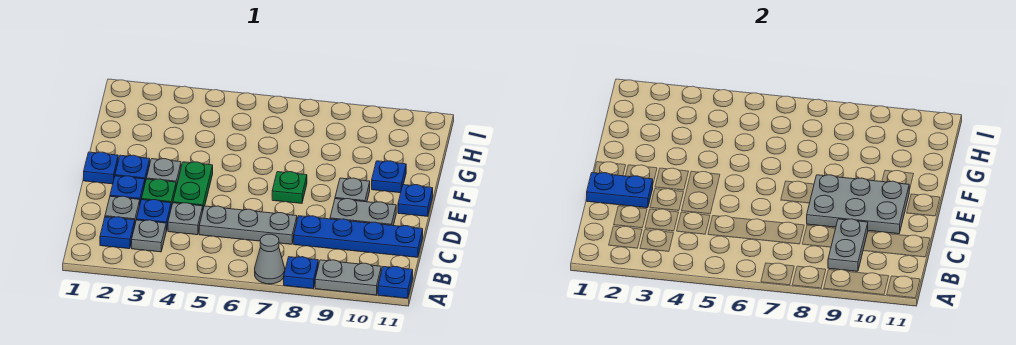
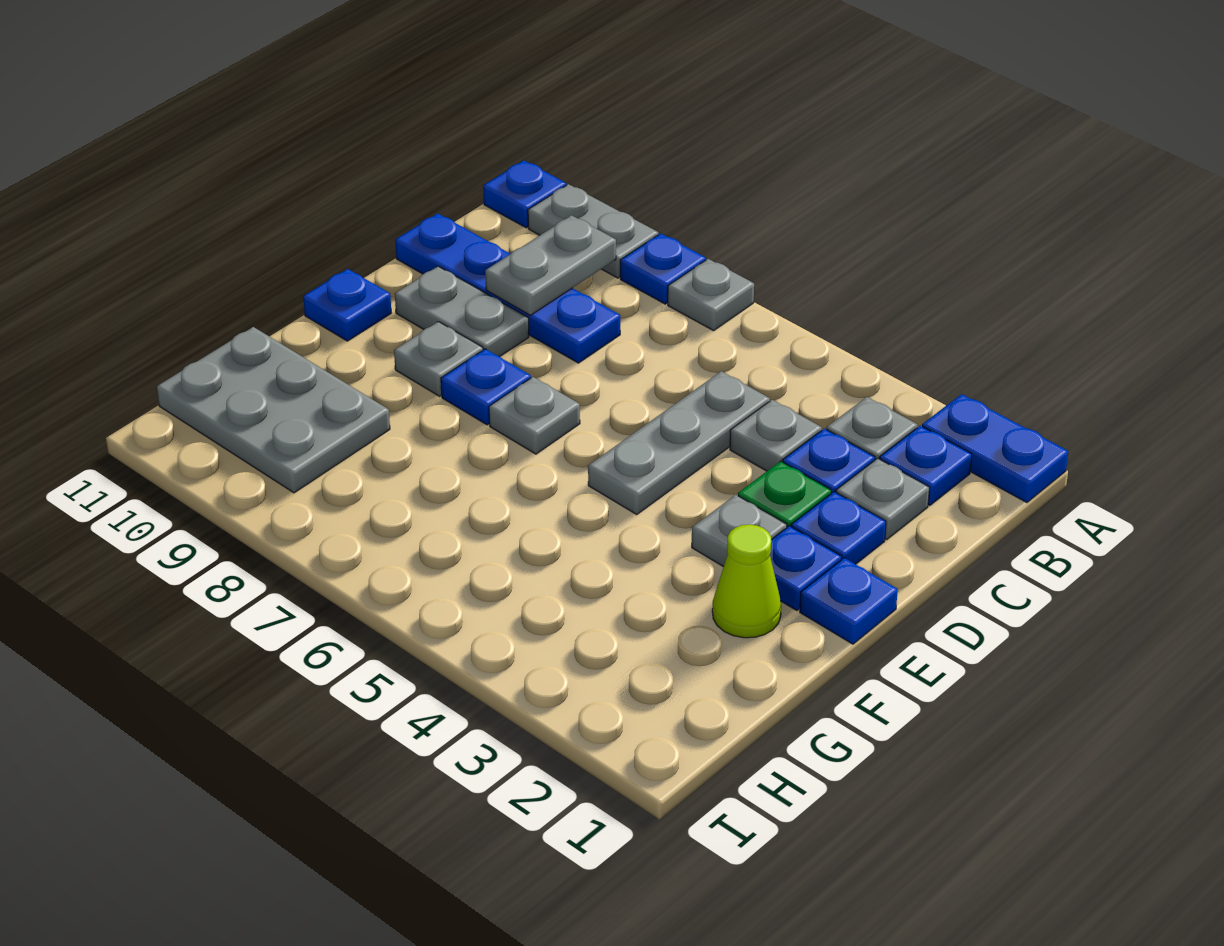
grey cone A7 level 1 -> grey plate A7 level 1
grey plate C5:C7 level 1 -> grey plate C5:E5 level 1
blue plate D1:D2 level 2 -> blue plate A1:A2 level 1
green plate D4:E4 level 1 -> none
grey plate D8:E10 level 2 -> grey plate G9:H11 level 1
green plate E7 level 1 -> grey plate E7 level 1
none -> lime cone F2 level 1
blue plate F10 level 1 -> blue plate E8 level 1

